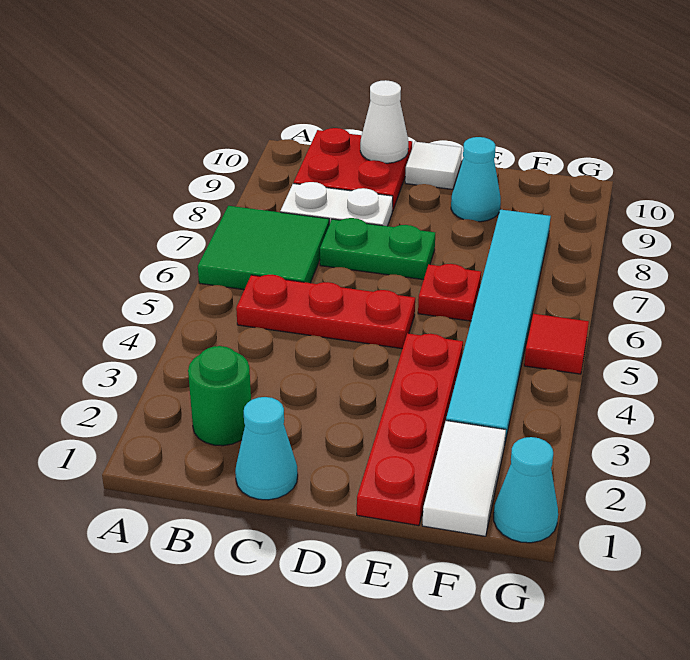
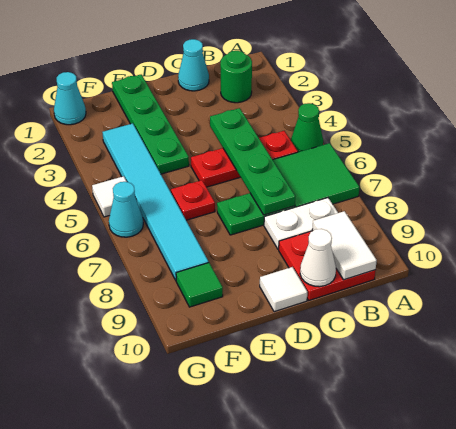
none -> green cone A5 level 1
none -> green plate C4:C7 level 2
red plate E1:E4 level 1 -> green plate E1:E4 level 1
cyan cone E9 level 1 -> cyan cone G6 level 1
white tile F1:F2 level 1 -> white tile B9:B10 level 2
none -> green tile F9 level 1
red tile G5 level 1 -> white tile G5 level 1

